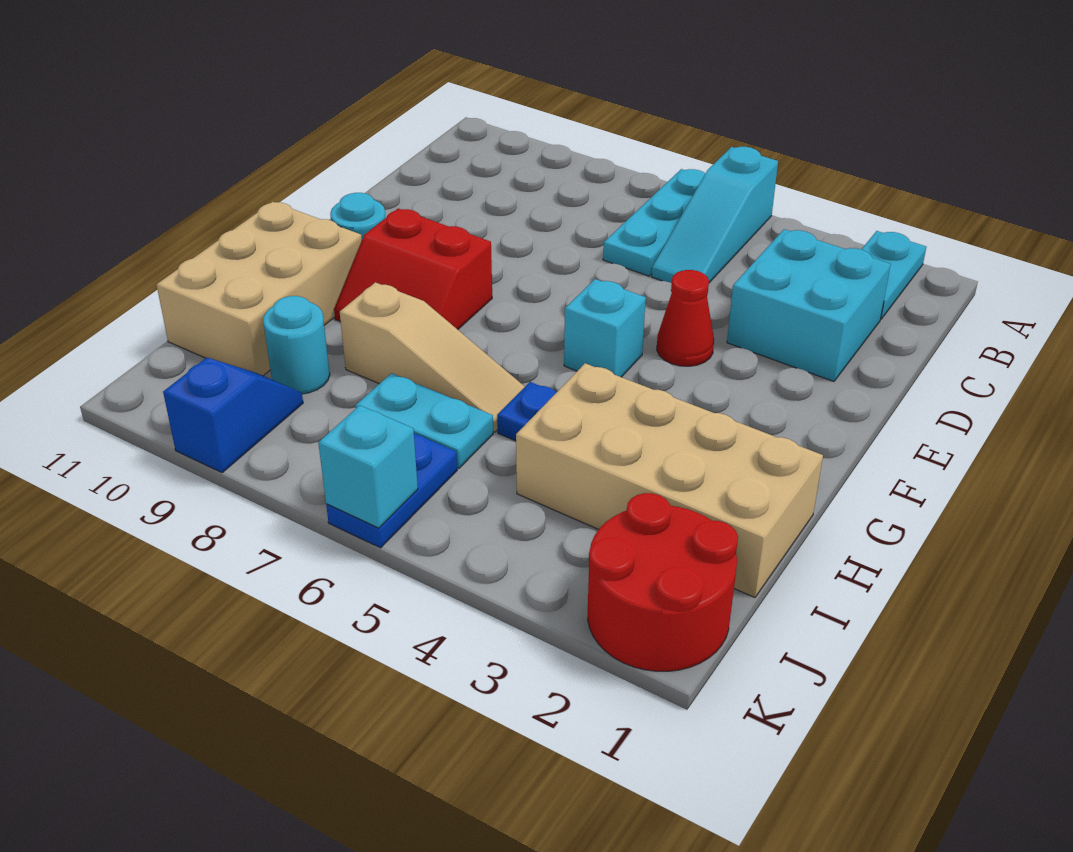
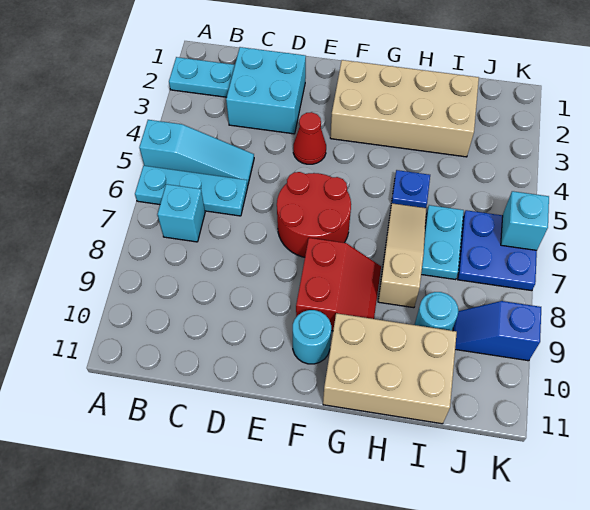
cyan brick F5 level 1 -> cyan brick B7 level 1
tan brick H1:I4 level 1 -> tan brick F2:I3 level 1
red round brick J1:K2 level 1 -> red round brick E6:F7 level 1
blue plate J6:K6 level 1 -> blue plate J6:K7 level 1

